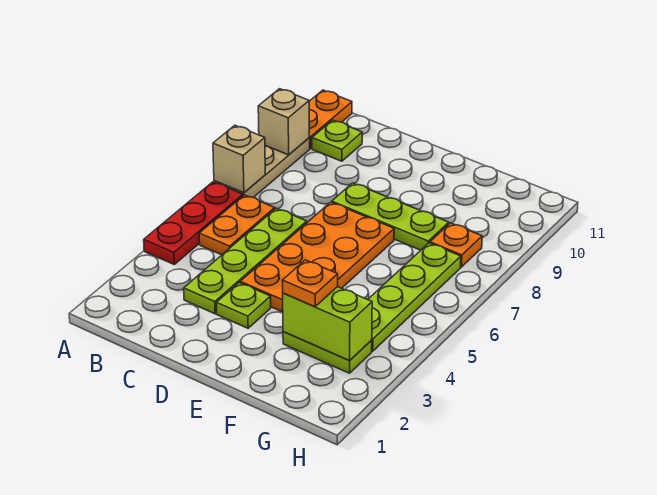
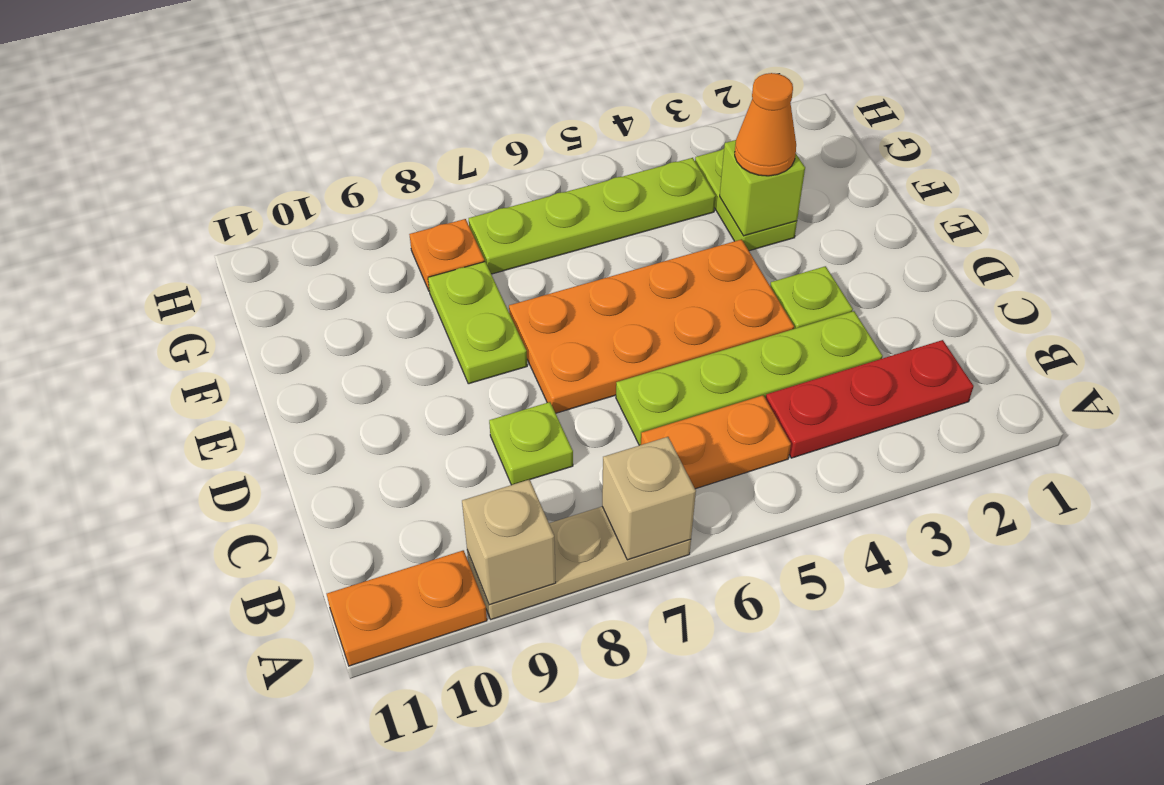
red plate A4:A6 level 1 -> red plate B2:B4 level 1
lime plate B10 level 1 -> lime plate C8 level 1
lime plate D8:F8 level 1 -> lime plate E8:F8 level 1
lime brick F3:G3 level 2 -> lime brick F3 level 2
orange plate F3 level 3 -> orange cone F3 level 3

